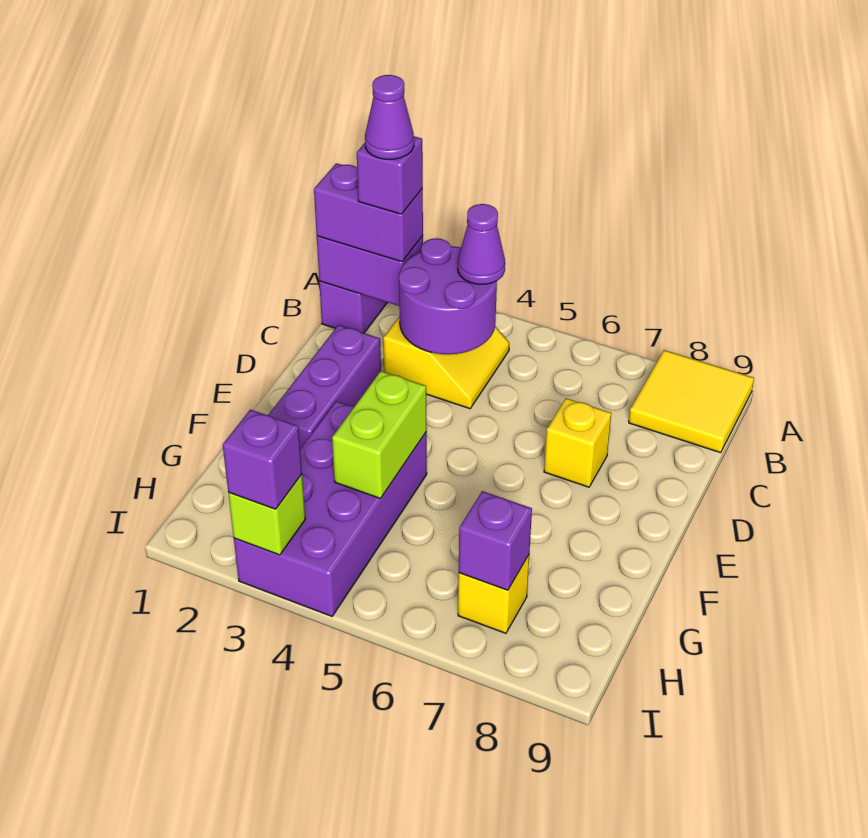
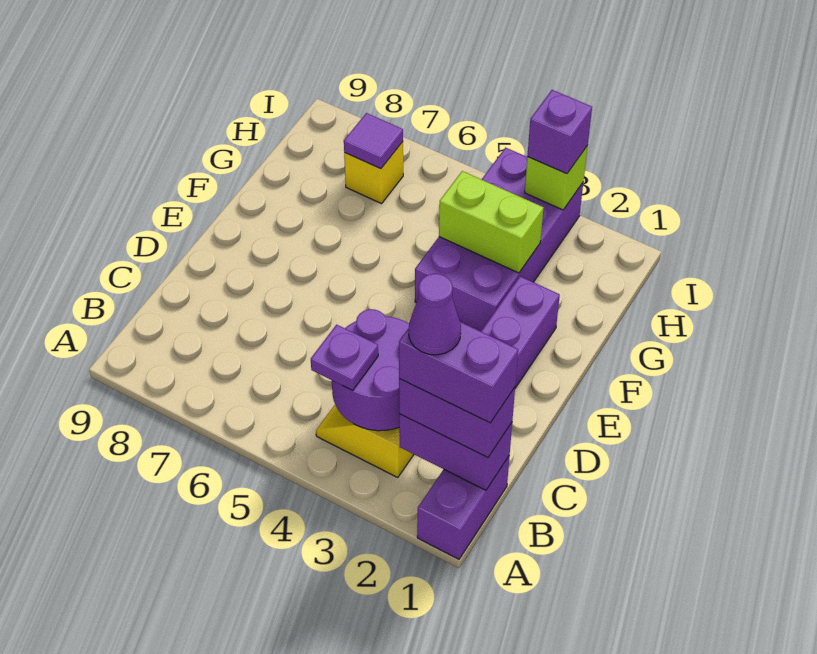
yellow tile A8:B9 level 1 -> none
purple brick B2 level 4 -> purple brick B1:B2 level 4
purple cone B4 level 3 -> purple plate B4 level 3
yellow brick D7 level 1 -> none
lime brick F4:G4 level 2 -> lime brick G3:G4 level 2
purple brick H7 level 2 -> purple tile H7 level 2

